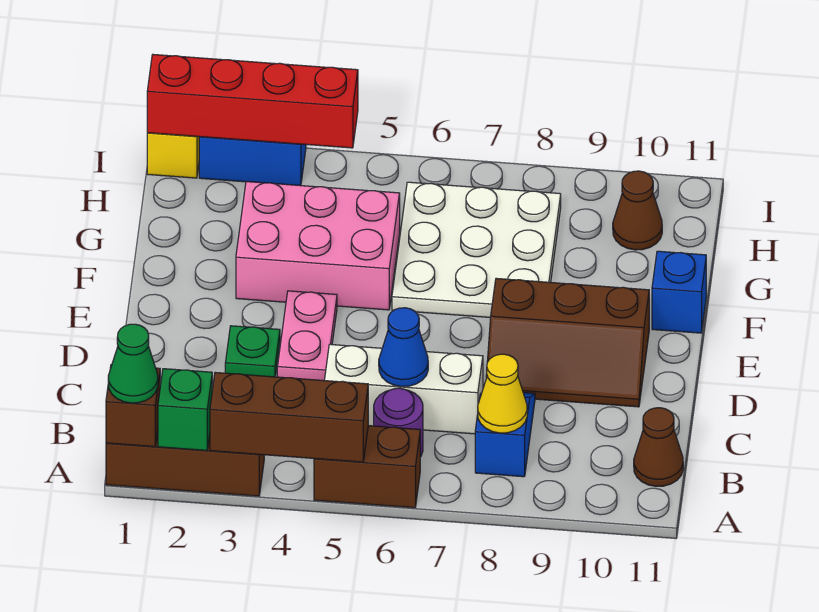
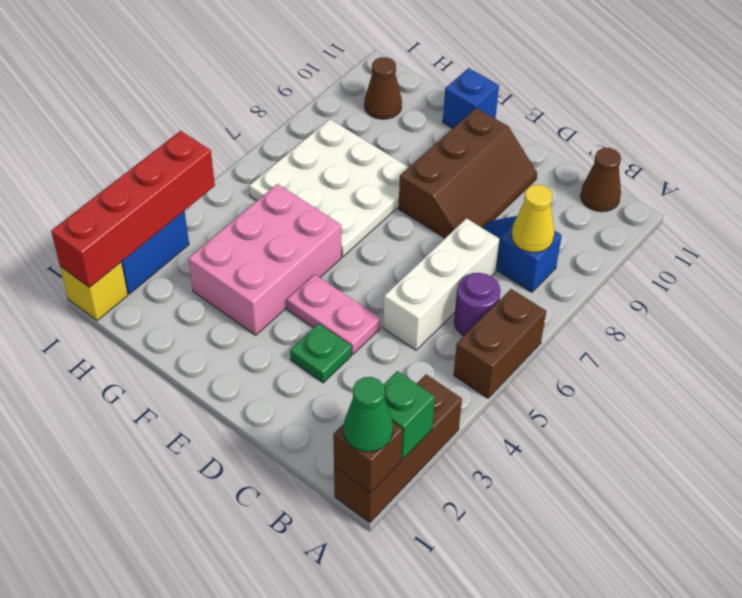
brown brick A3:A5 level 2 -> none
blue cone C6 level 2 -> none

